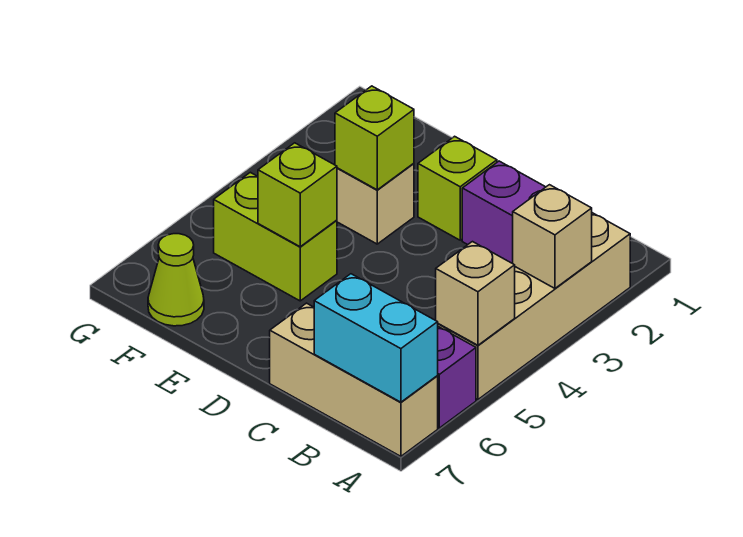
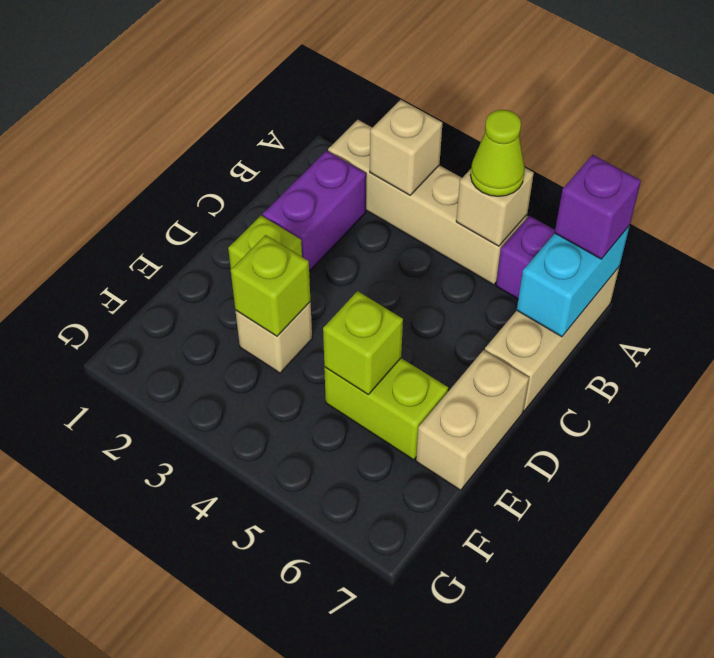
none -> purple brick A7 level 3
none -> tan brick D7:E7 level 1
lime brick E5:F5 level 1 -> lime brick E5:E6 level 1
lime cone F7 level 1 -> lime cone A5 level 3

